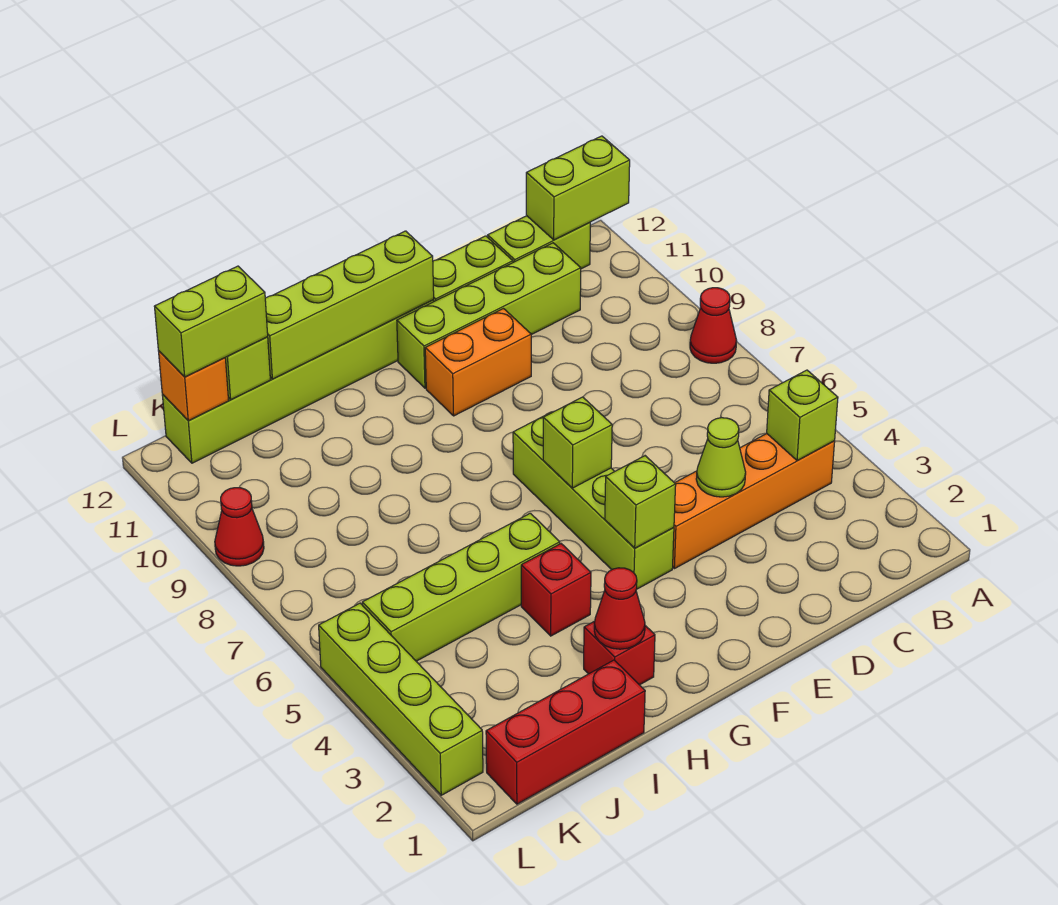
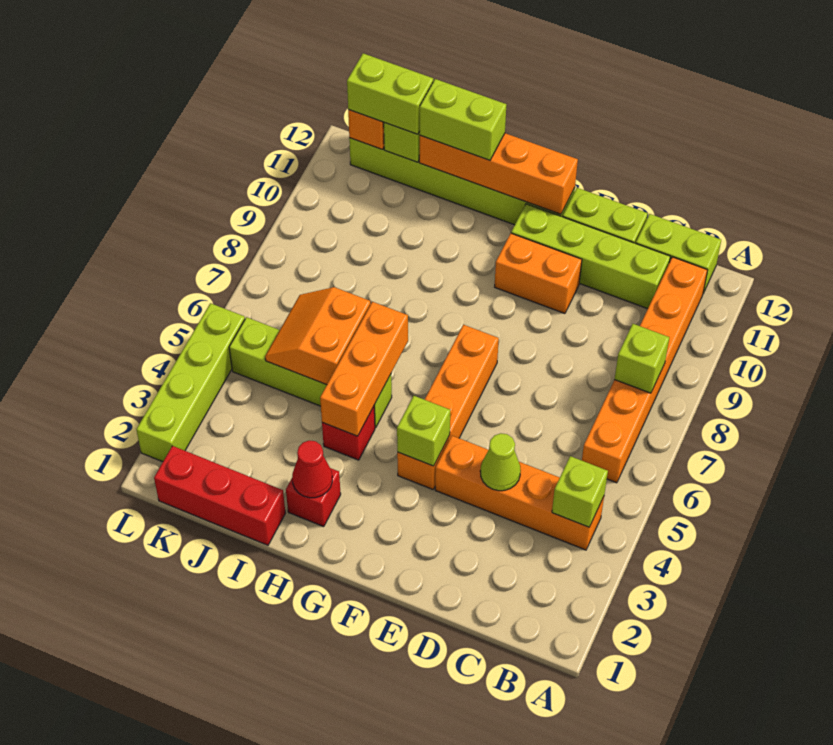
red cone A8 level 1 -> none
lime brick A12:B12 level 2 -> lime brick H12:I12 level 3
none -> orange brick B6:B11 level 1
lime brick F4:F7 level 1 -> orange brick F4:F7 level 1
lime brick F6 level 2 -> lime brick B8 level 2
lime brick F12:I12 level 2 -> orange brick F12:I12 level 2
none -> orange brick H4:H6 level 2
none -> orange slope I5:J6 level 2 top I
red cone L9 level 1 -> none

